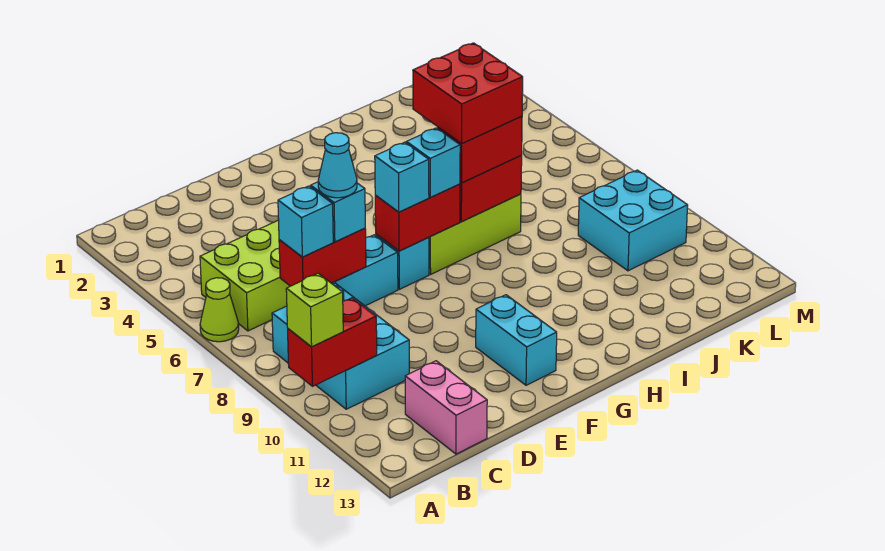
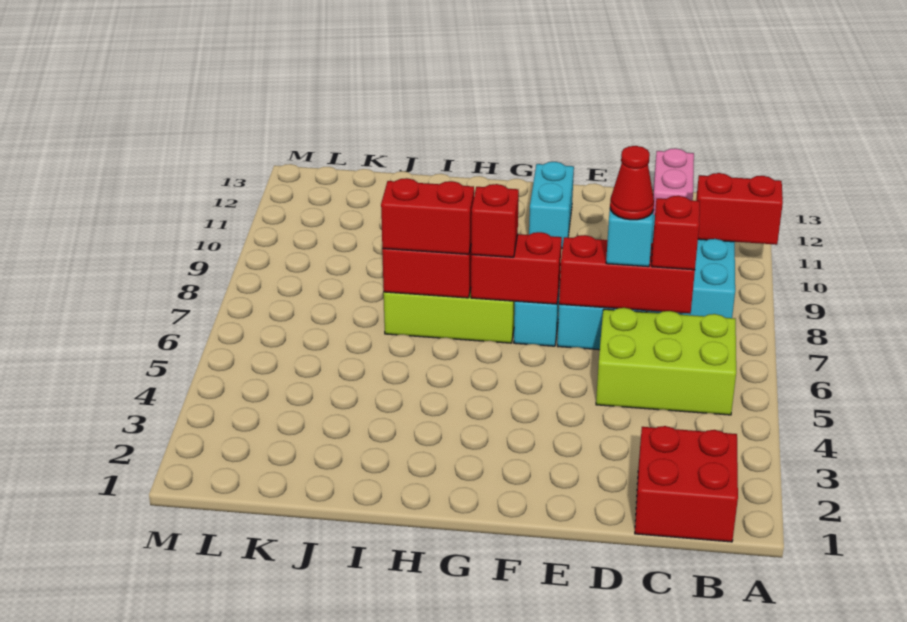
lime cone A6 level 1 -> none
lime brick A10 level 3 -> none
red brick C7:D7 level 2 -> red brick C7:E7 level 2
cyan brick C7 level 3 -> red brick C7 level 3
cyan cone D7 level 4 -> red cone D7 level 4
cyan brick F7 level 3 -> none
cyan brick G7 level 3 -> red brick G7 level 3
red brick H6:I7 level 4 -> red brick B1:C2 level 1
cyan brick K9:L10 level 1 -> none

